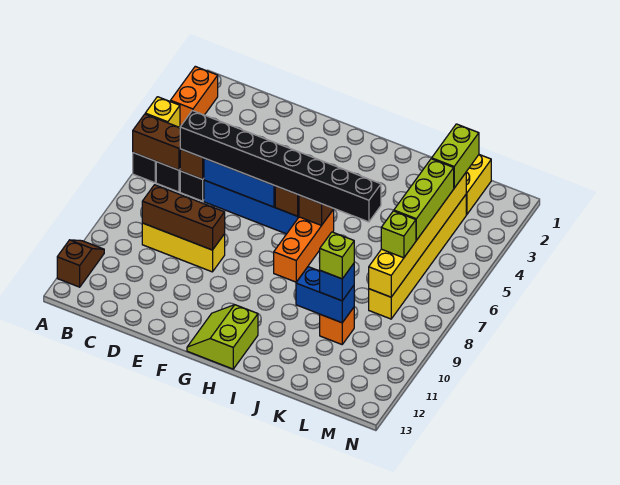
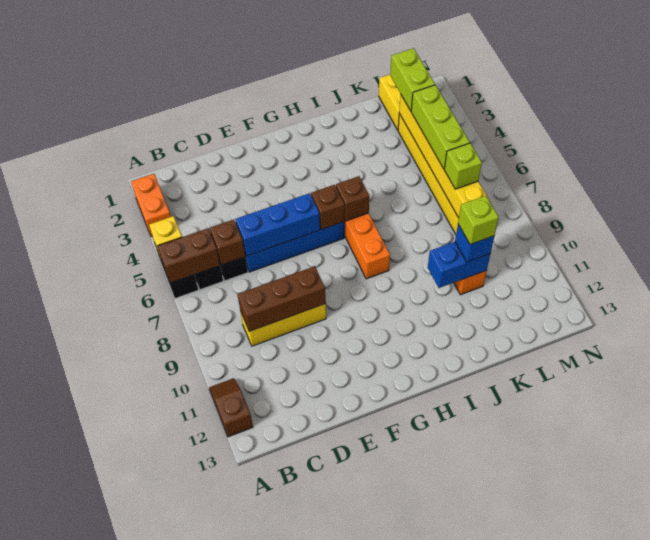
black brick C6:J6 level 3 -> none
lime slope G12:H13 level 1 top H -> none

